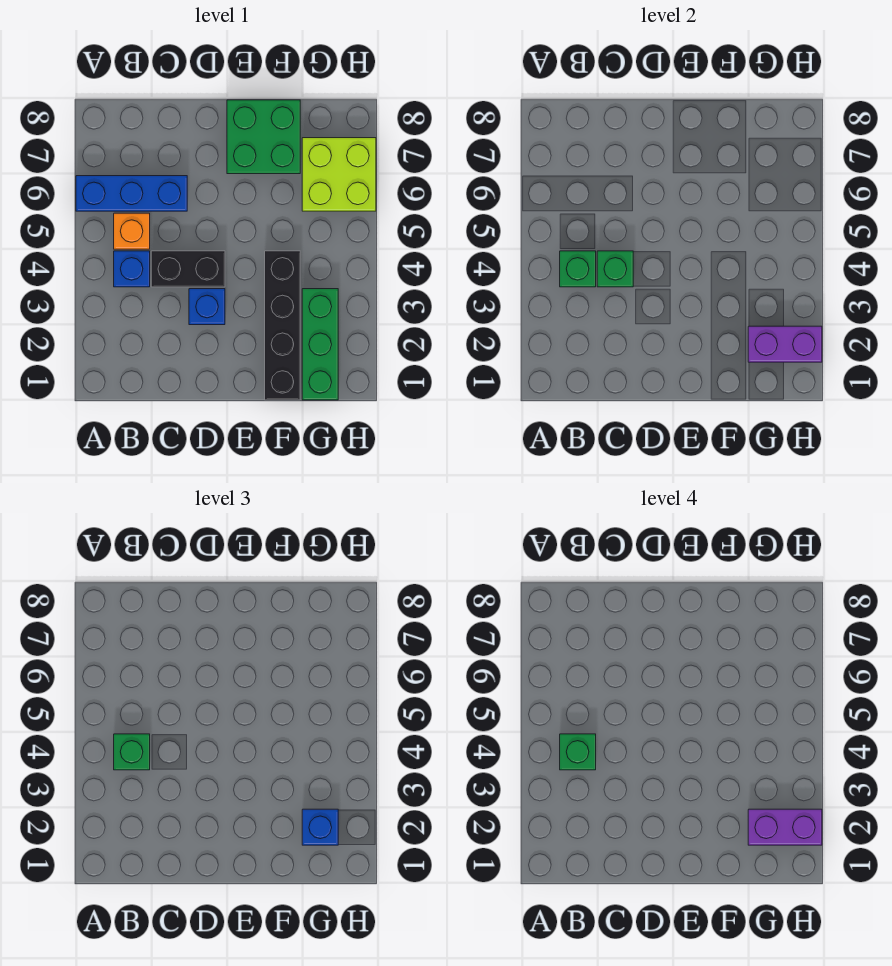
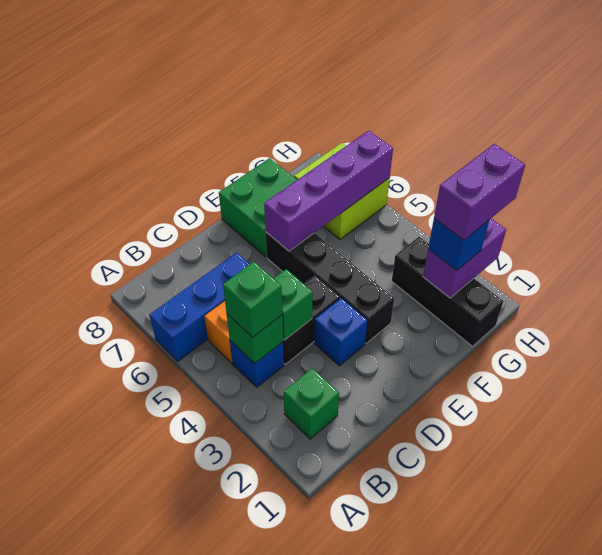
green brick B4 level 4 -> green brick B2 level 1
none -> purple brick E6:H6 level 2
black brick F1:F4 level 1 -> black brick E3:E6 level 1
green brick G1:G3 level 1 -> black brick G1:G3 level 1

